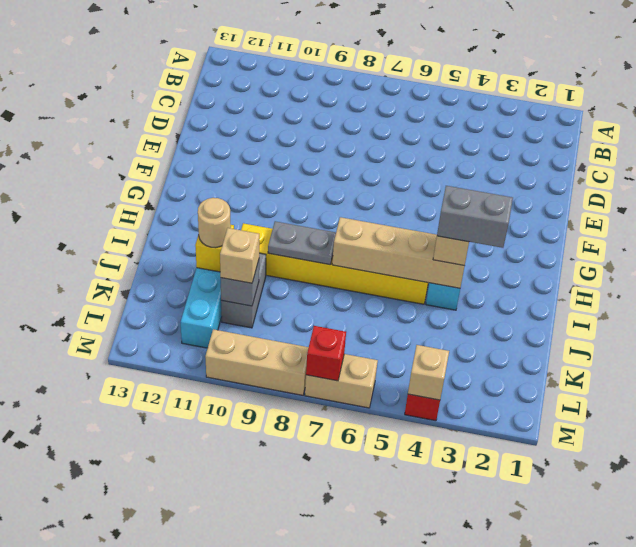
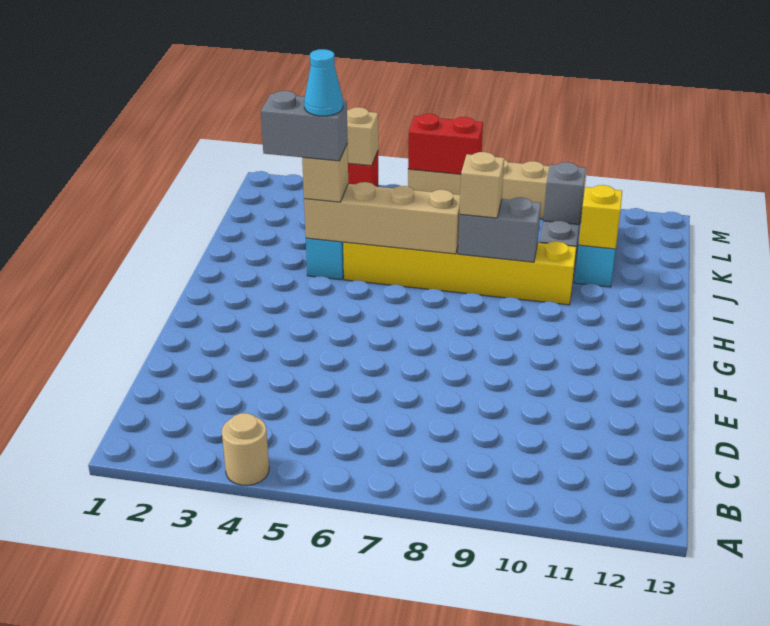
none -> cyan cone I4 level 5
grey plate I8:I9 level 2 -> grey brick I8:I9 level 2
tan round brick J11 level 3 -> tan round brick A4 level 1
tan brick K10 level 3 -> tan brick I8 level 3
red brick M7 level 2 -> red brick M6:M7 level 2

